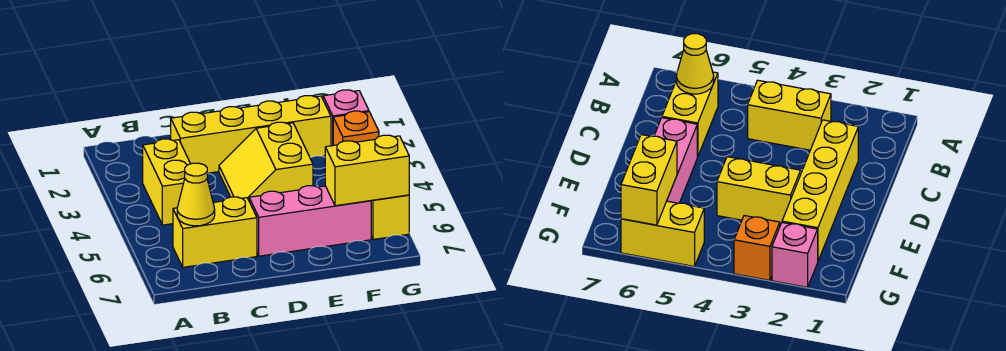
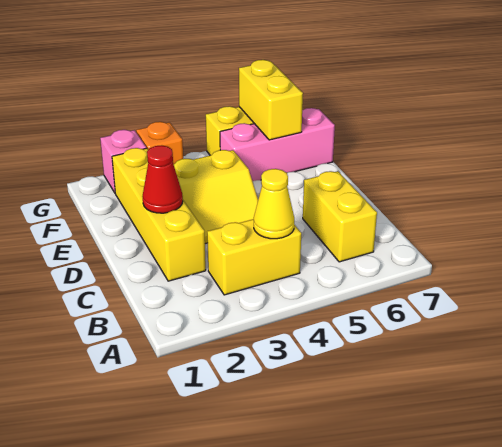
yellow cone B6 level 2 -> yellow cone B4 level 2
none -> red cone D2 level 2
pink brick D6:F6 level 1 -> pink brick F5:F7 level 1

